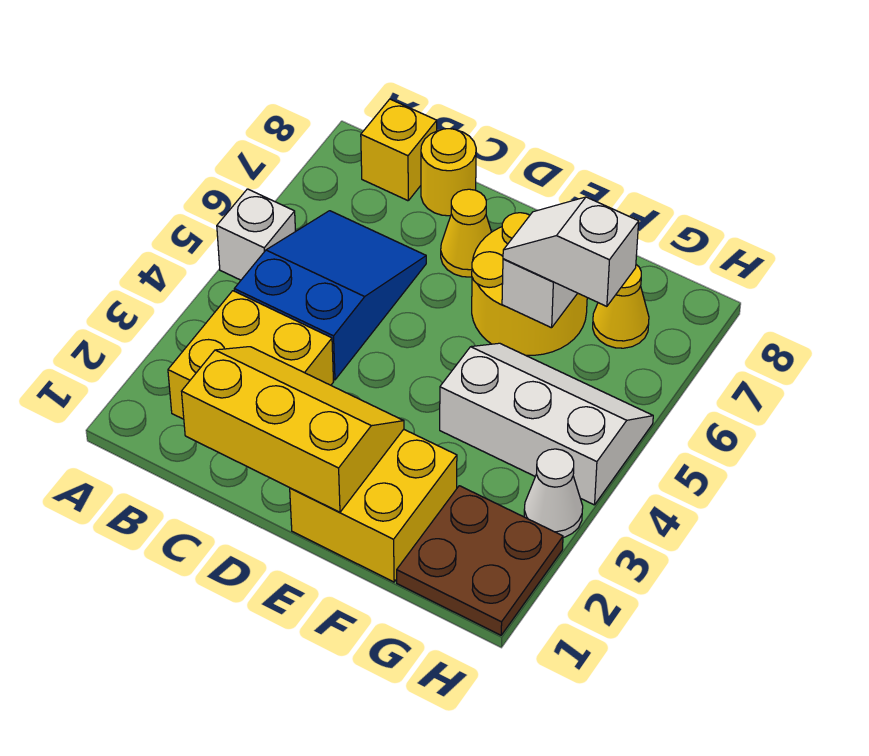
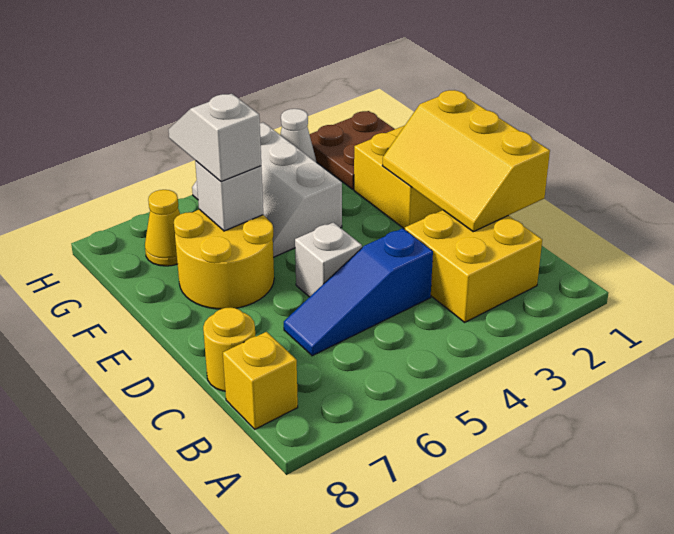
white brick A5 level 1 -> white brick D5 level 1
blue slope B4:C6 level 1 top 4 -> blue slope C4:C6 level 1 top 4
yellow cone D7 level 1 -> none
white slope F6:G6 level 3 top G -> white slope F6:G6 level 3 top F

